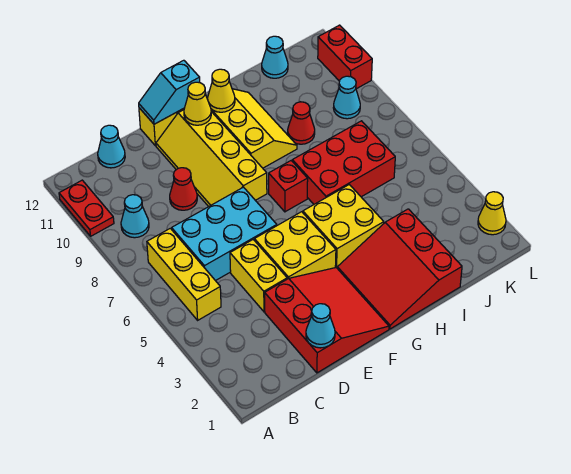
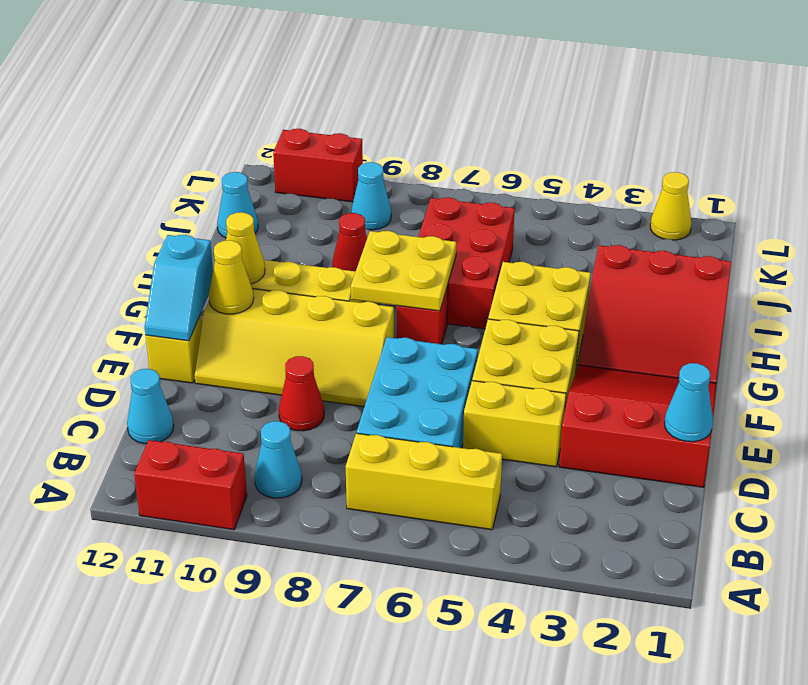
red plate A10:A11 level 1 -> red brick A10:A11 level 1
none -> yellow plate G7:H8 level 2

